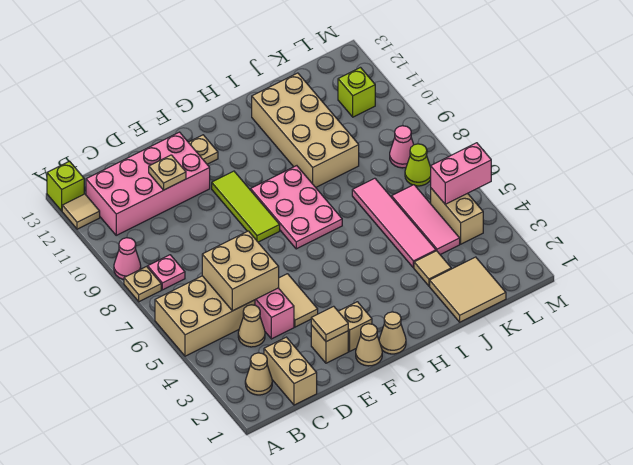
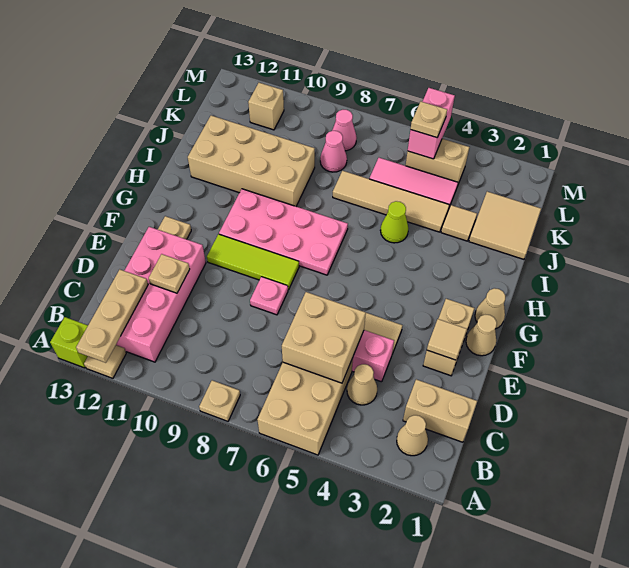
pink cone A9 level 1 -> pink cone K8 level 1
none -> tan plate A12:C12 level 2
pink plate B8 level 1 -> pink plate E8 level 1
pink plate G7:H9 level 1 -> pink plate G7:H10 level 1
pink tile J4:J7 level 1 -> tan tile J4:J7 level 1
none -> tan plate L5 level 3
lime cone L7 level 1 -> lime cone I5 level 1
lime brick L11 level 1 -> tan brick L11 level 1

